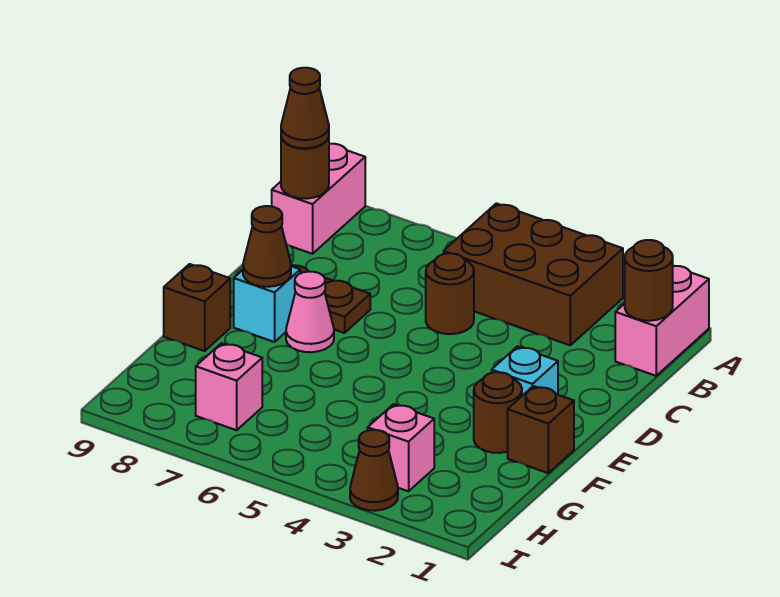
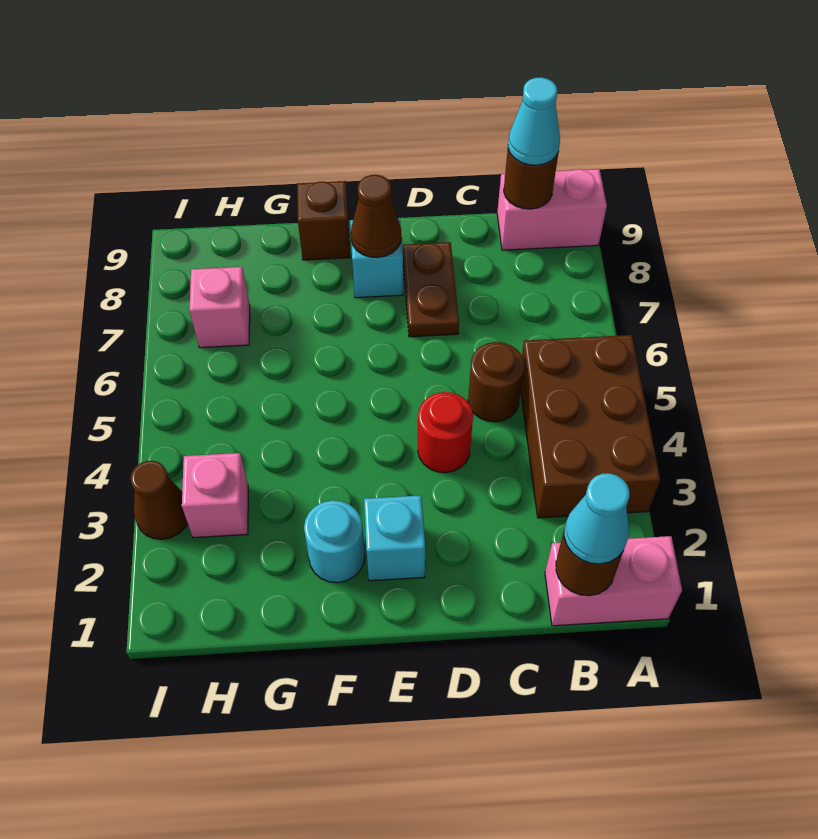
none -> cyan cone B1 level 3
brown cone B9 level 3 -> cyan cone B9 level 3
none -> red round brick D4 level 1
pink cone E7 level 1 -> none
brown brick F1 level 1 -> none
brown round brick F2 level 1 -> cyan round brick F2 level 1

